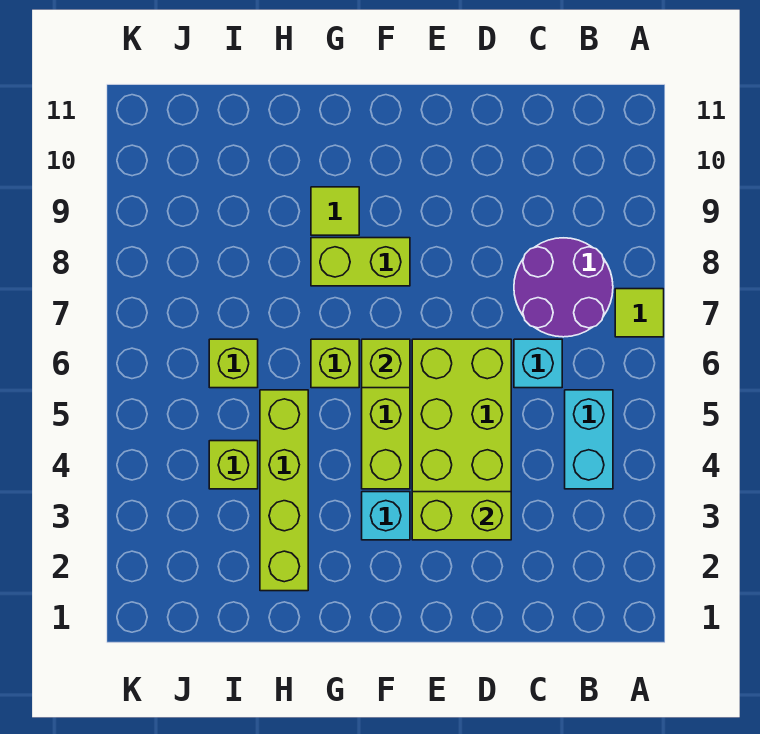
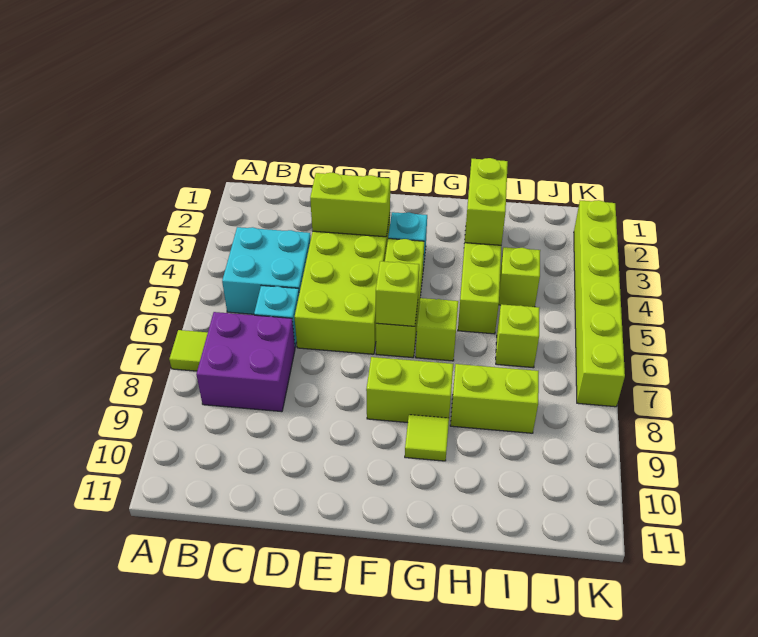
cyan brick B4:B5 level 1 -> cyan brick B4:C5 level 1
purple round brick B7:C8 level 1 -> purple brick B7:C8 level 1
none -> lime brick H2:H3 level 2
none -> lime brick H8:I8 level 1
none -> lime brick K2:K7 level 1

